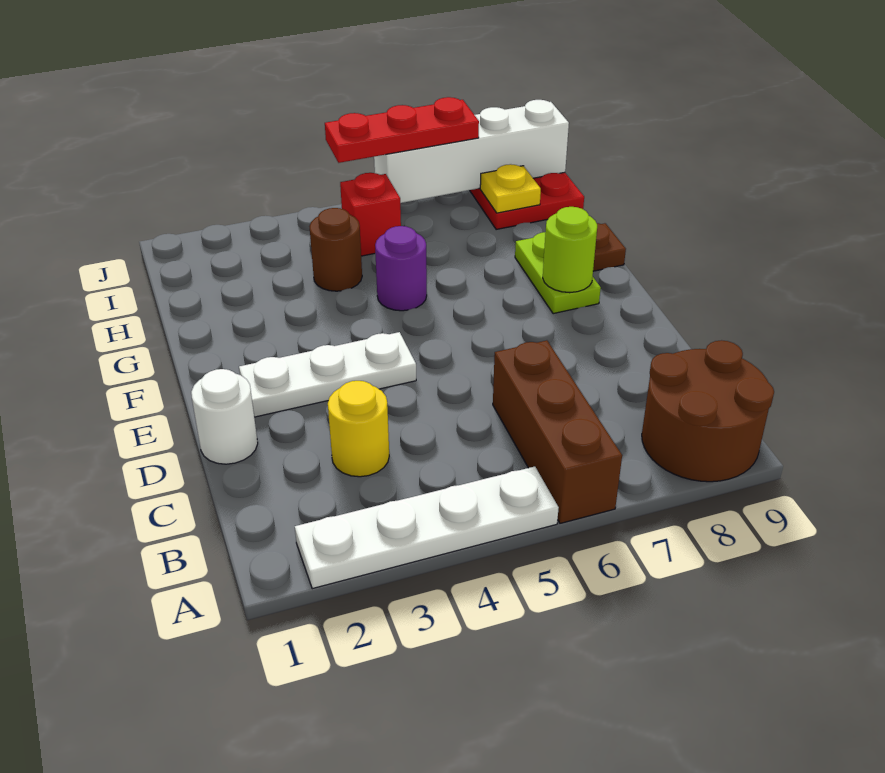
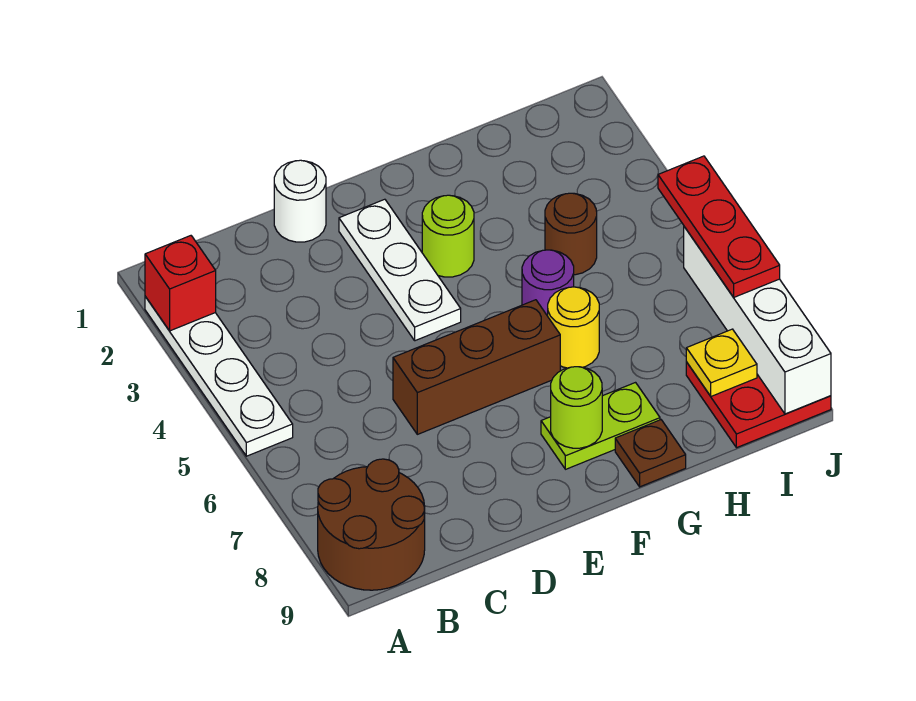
brown brick A6:C6 level 1 -> brown brick D6:F6 level 1
yellow round brick C3 level 1 -> yellow round brick G6 level 1
none -> lime round brick F3 level 1
red brick I5 level 1 -> red brick A2 level 2

